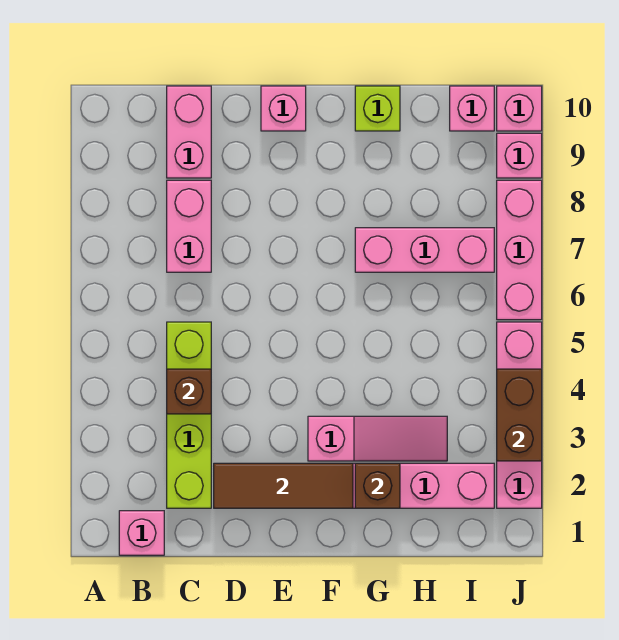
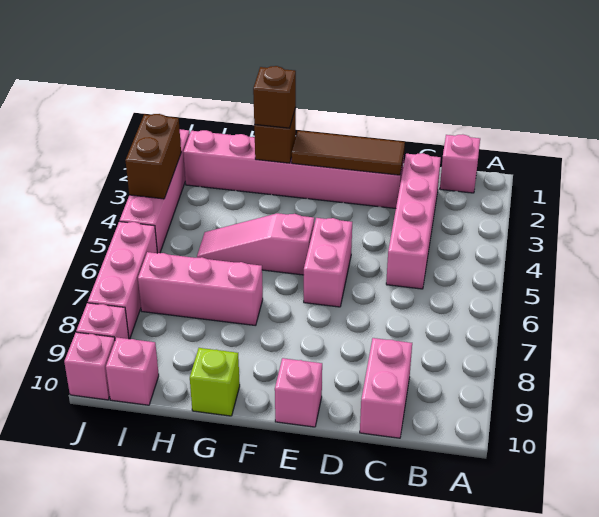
lime brick C2:C5 level 1 -> pink brick C2:C5 level 1
brown brick C4 level 2 -> brown brick G2 level 3
pink brick C7:C8 level 1 -> pink brick E5:E6 level 1
pink slope F3:H3 level 1 top F -> pink slope F5:H5 level 1 top F

